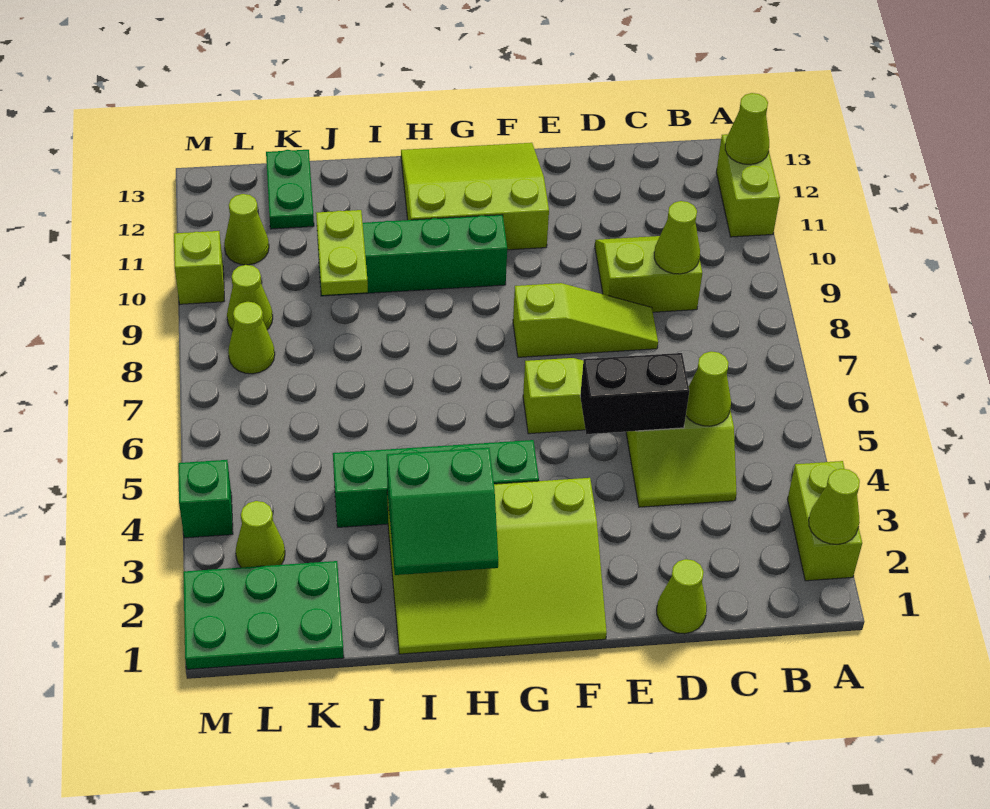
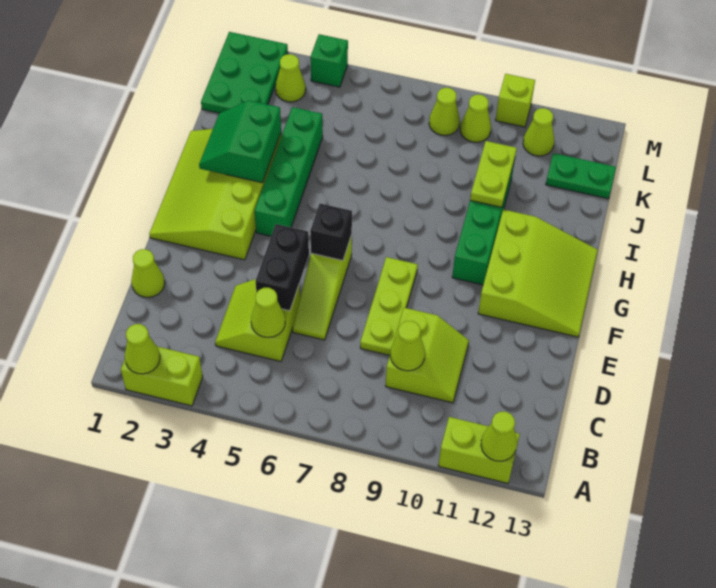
lime slope D8:F8 level 1 top F -> lime plate D8:F8 level 1
none -> black brick F6 level 2
lime plate J9:J10 level 2 -> lime plate I10:J10 level 2

